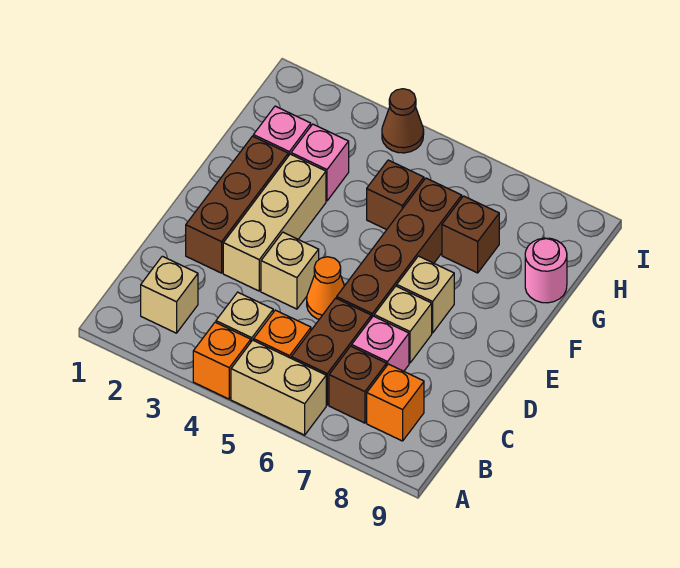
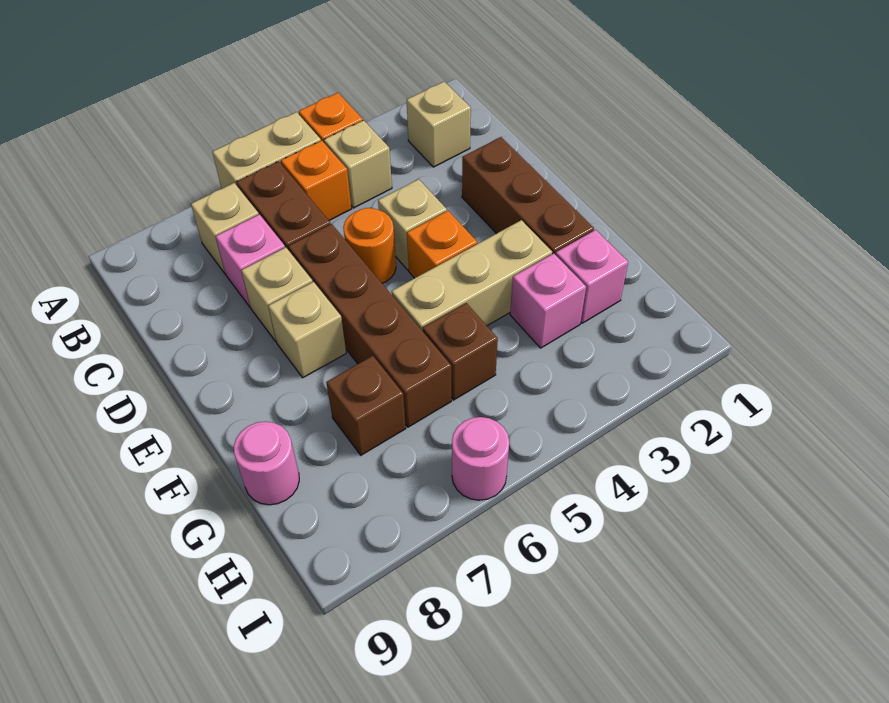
brown brick B7 level 1 -> tan brick B7 level 1
orange brick B8 level 1 -> orange brick E4 level 1
tan brick D3:F3 level 1 -> tan brick F3:F5 level 1
orange cone D5 level 1 -> orange round brick D5 level 1
brown cone I4 level 1 -> none
none -> pink round brick I6 level 1

